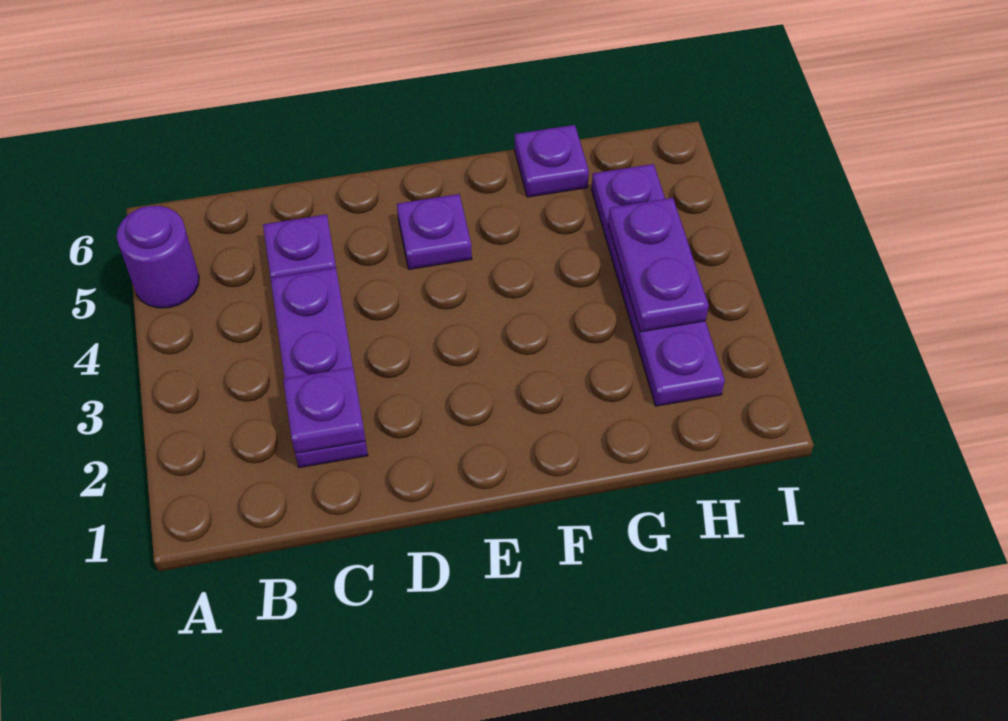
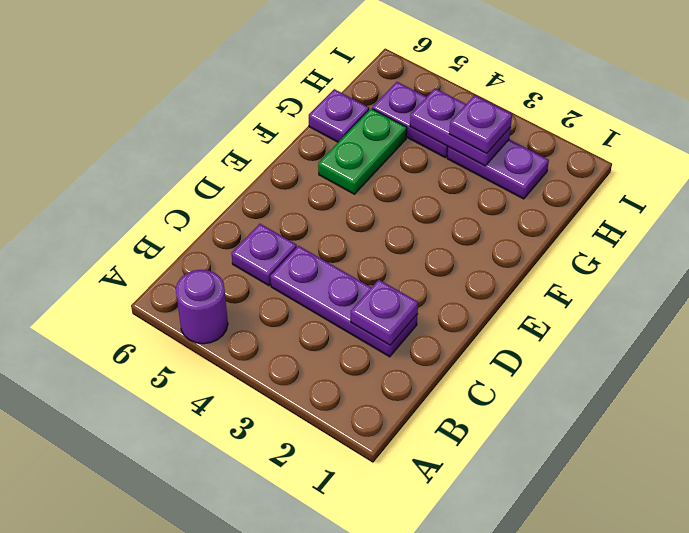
purple plate E5 level 1 -> purple plate H3 level 3
none -> green plate F5:G5 level 1

